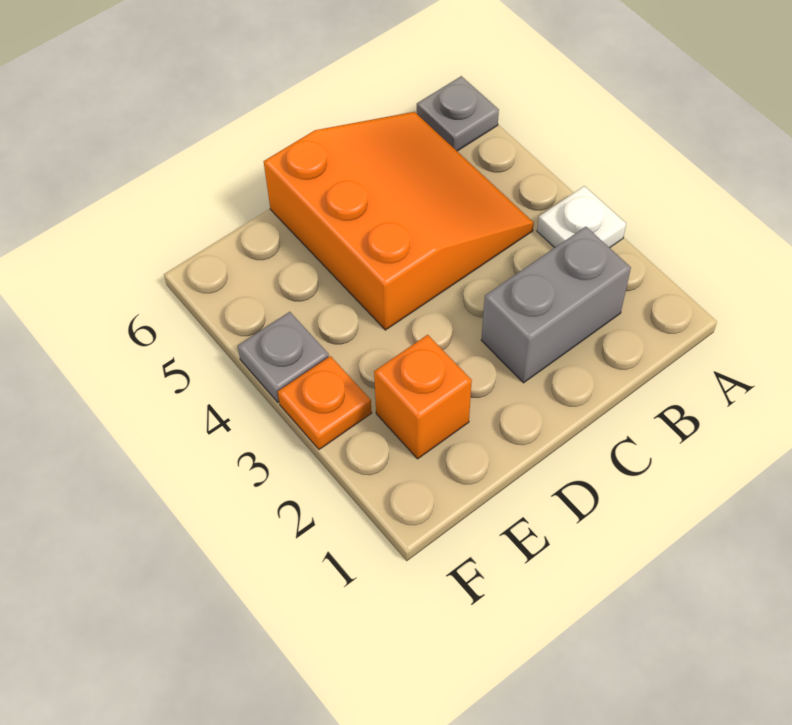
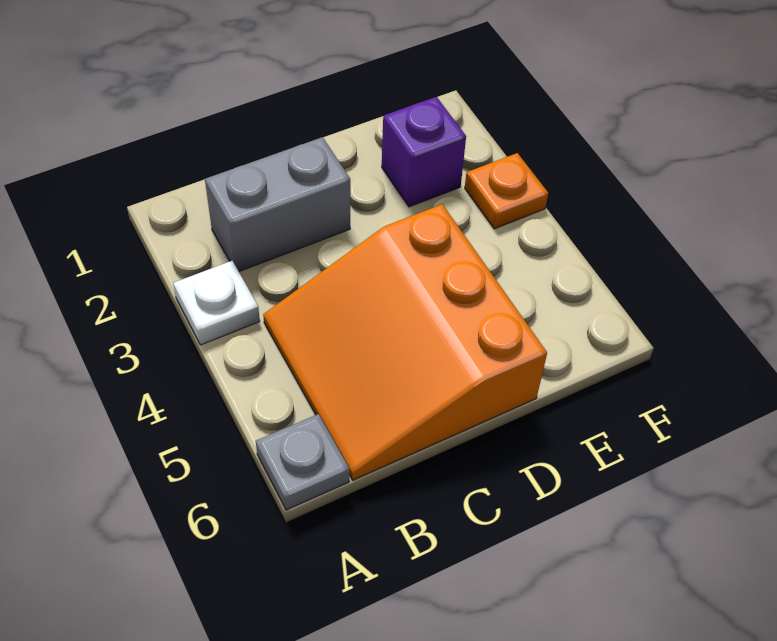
orange brick E2 level 1 -> purple brick E2 level 1
grey plate F4 level 1 -> none

